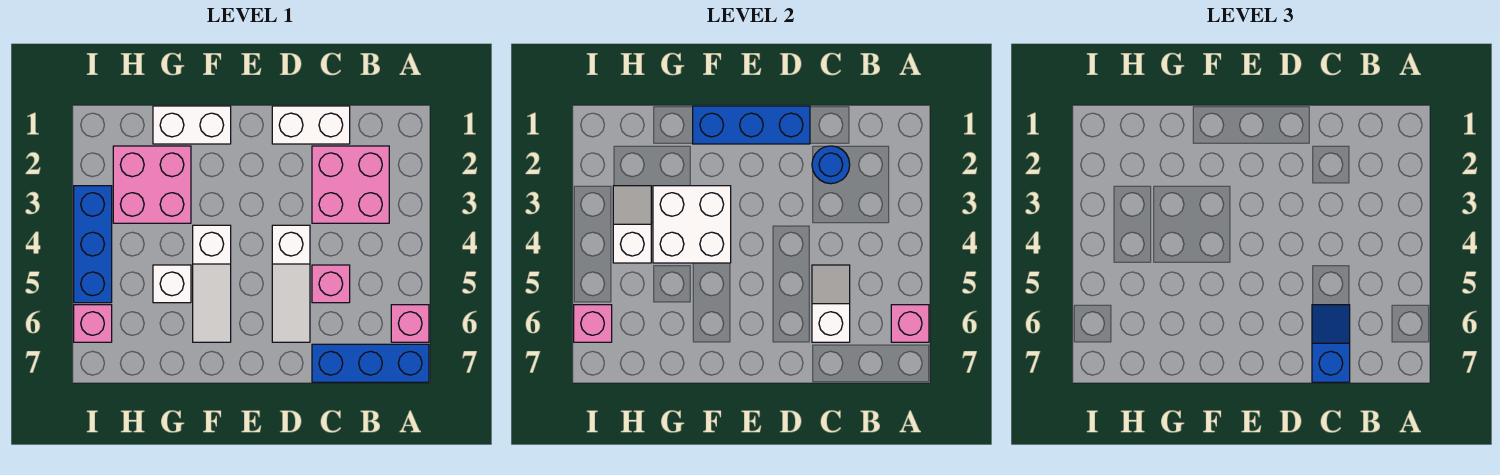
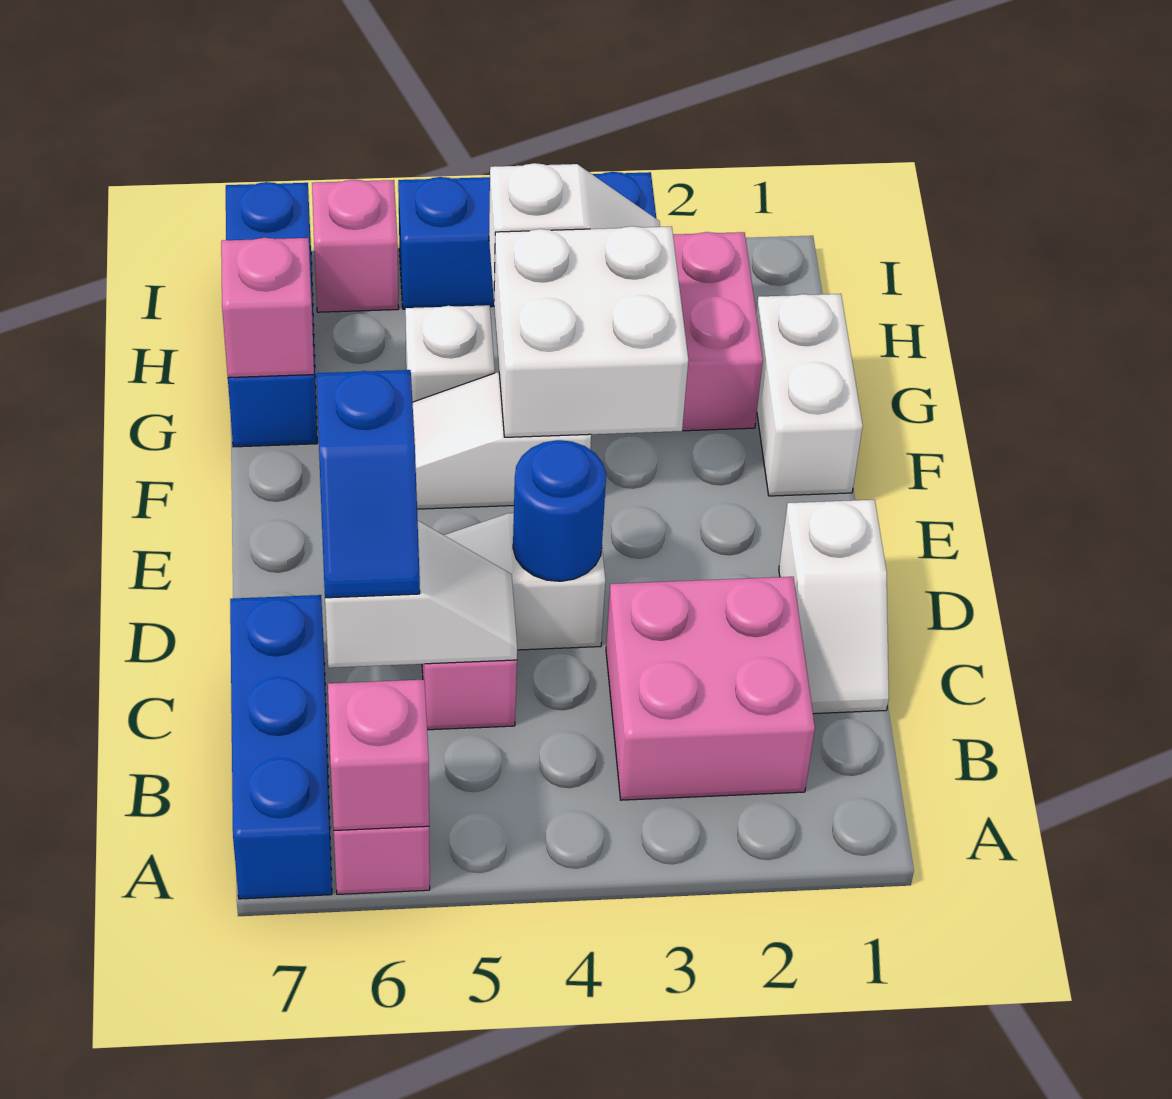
white brick C1:D1 level 1 -> white slope C1:D1 level 1 top D
blue round brick C2 level 2 -> blue round brick D4 level 2
blue slope C6:C7 level 3 top 7 -> blue slope C6:D6 level 3 top D
blue brick D1:F1 level 2 -> blue brick G7:I7 level 1
pink brick I6 level 2 -> pink brick G7 level 2

